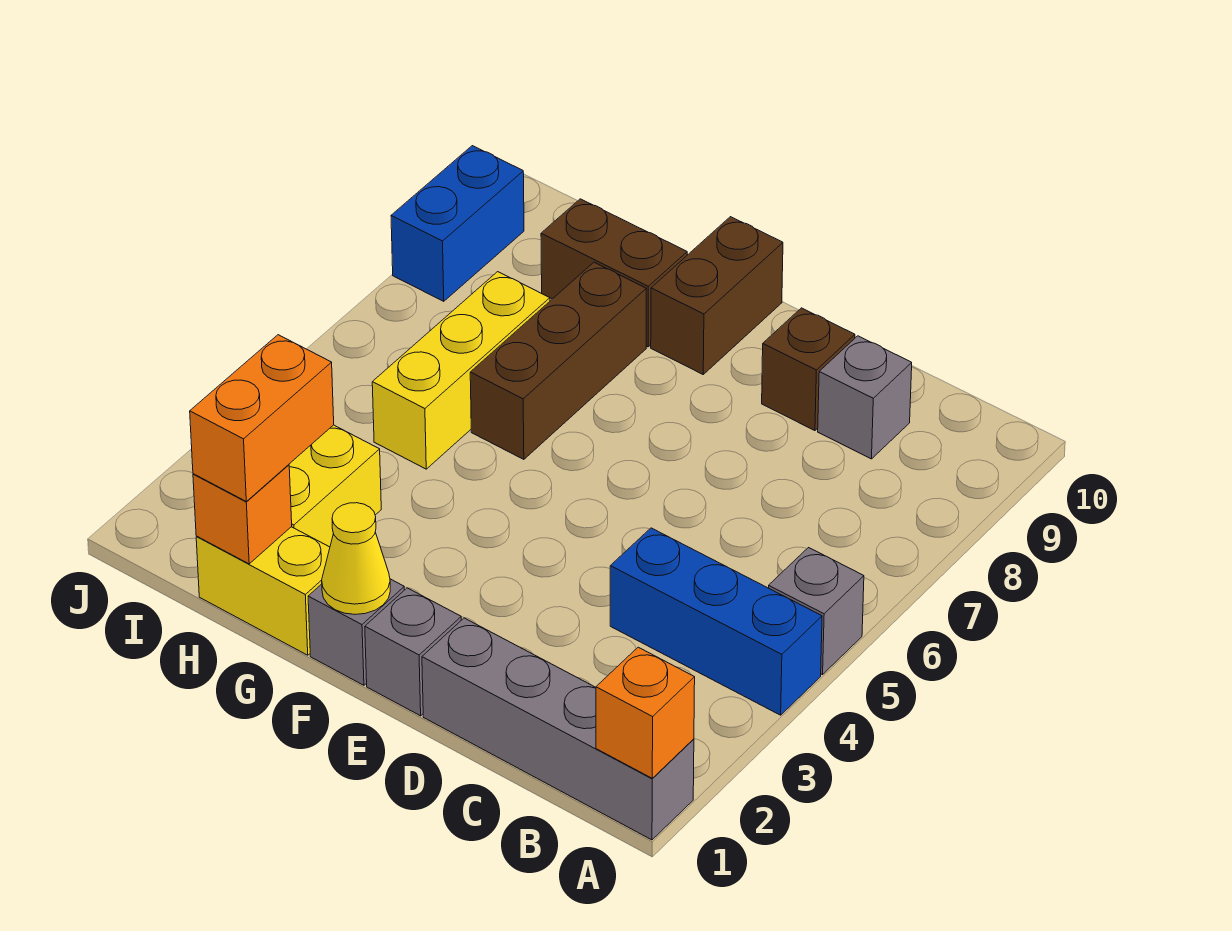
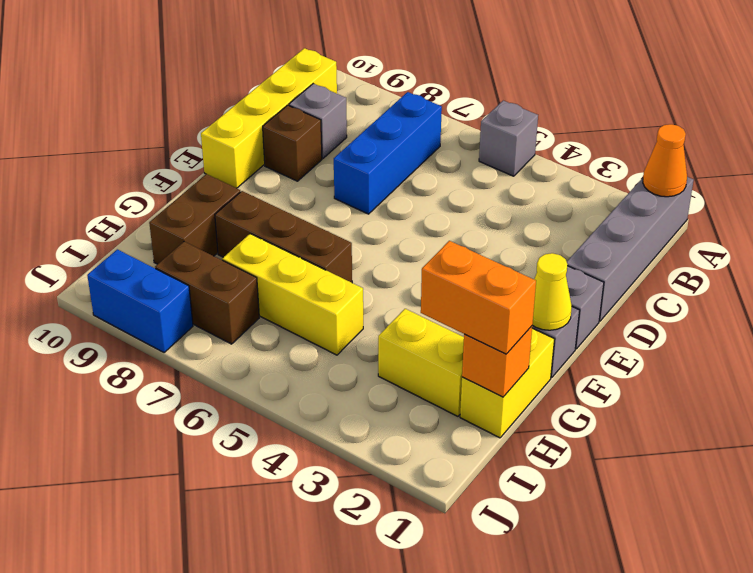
orange brick A1 level 2 -> orange cone A1 level 2
blue brick A4:C4 level 1 -> blue brick B7:D7 level 1
none -> yellow brick B10:E10 level 1
brown brick F9:F10 level 1 -> brown brick I7:I8 level 1

